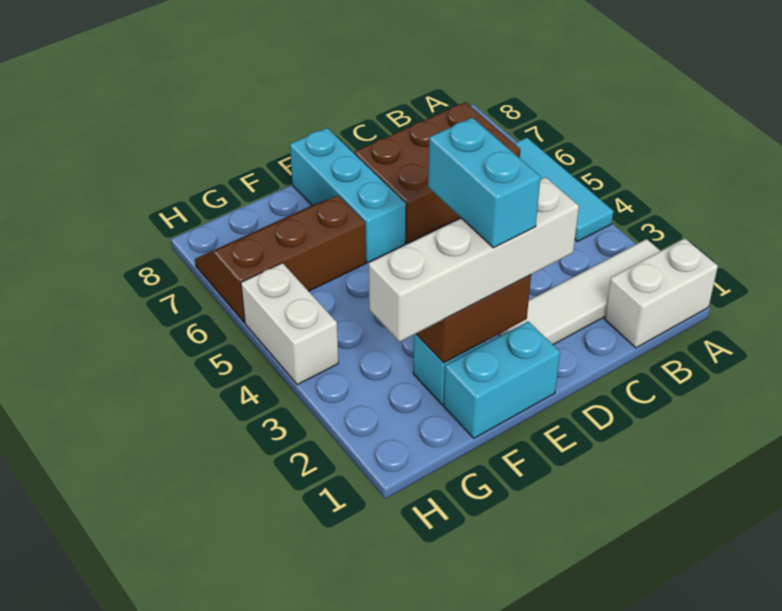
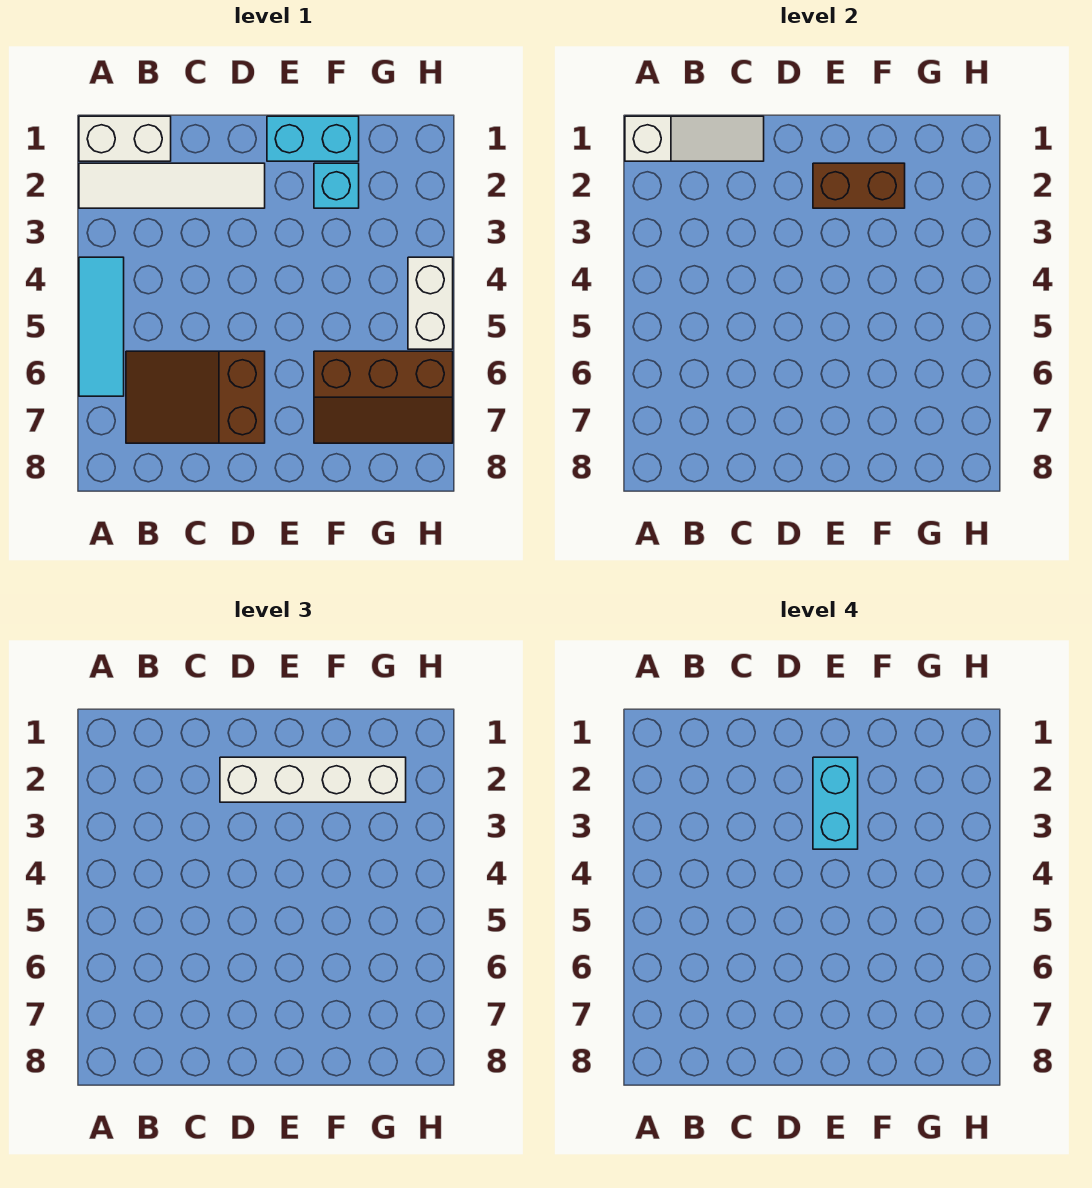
none -> white slope A1:C1 level 2 top A
brown brick B6:D7 level 1 -> brown slope B6:D7 level 1 top D
cyan brick E6:E8 level 1 -> none

